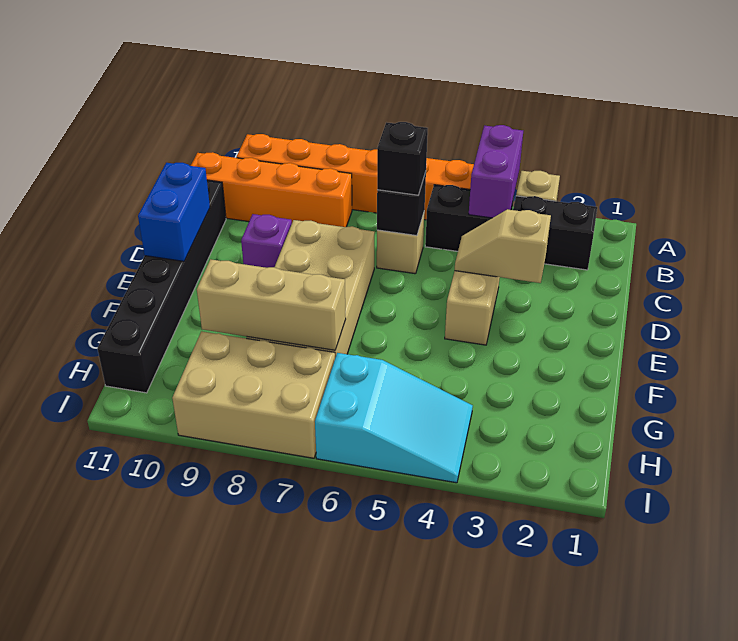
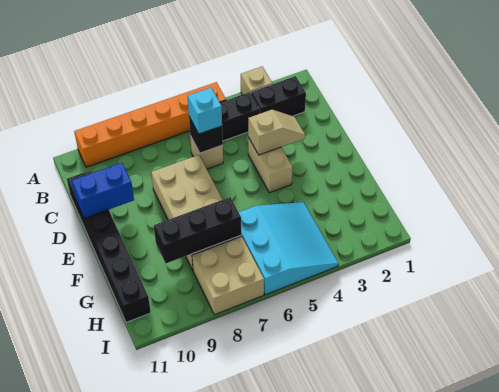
purple brick A4:B4 level 2 -> none
orange brick B8:B11 level 1 -> none
black brick C6 level 3 -> cyan brick C6 level 3
tan slope D3:D4 level 2 top 3 -> tan slope D3:D4 level 2 top 4
purple brick D9 level 1 -> none
blue brick D11:E11 level 2 -> blue brick D10:D11 level 2
tan brick G7:G9 level 2 -> black brick G7:G9 level 2
cyan slope H4:I6 level 1 top 6 -> cyan slope G4:I6 level 1 top 6
tan brick H7:I9 level 1 -> tan brick H7:I8 level 1

